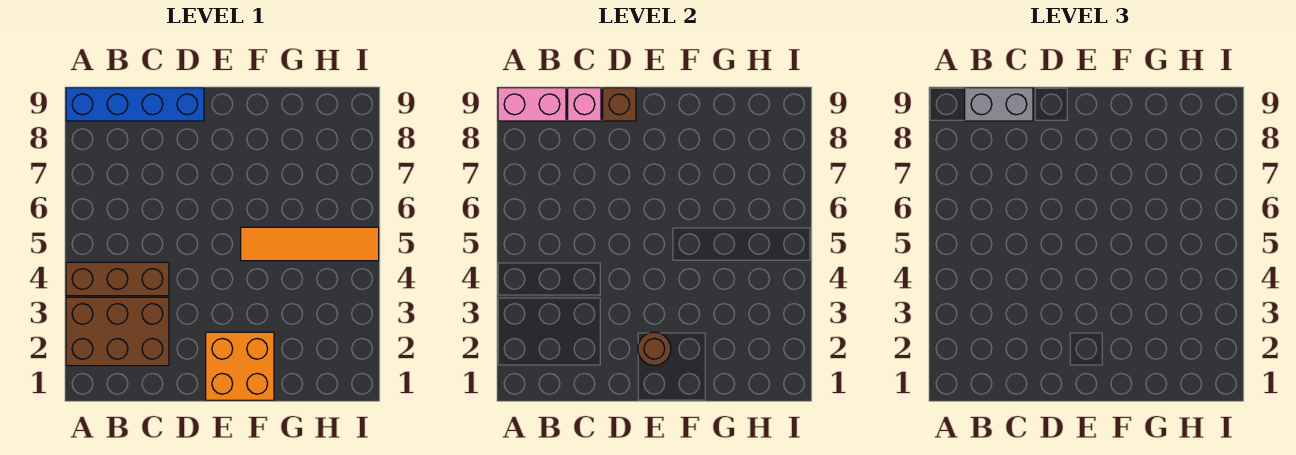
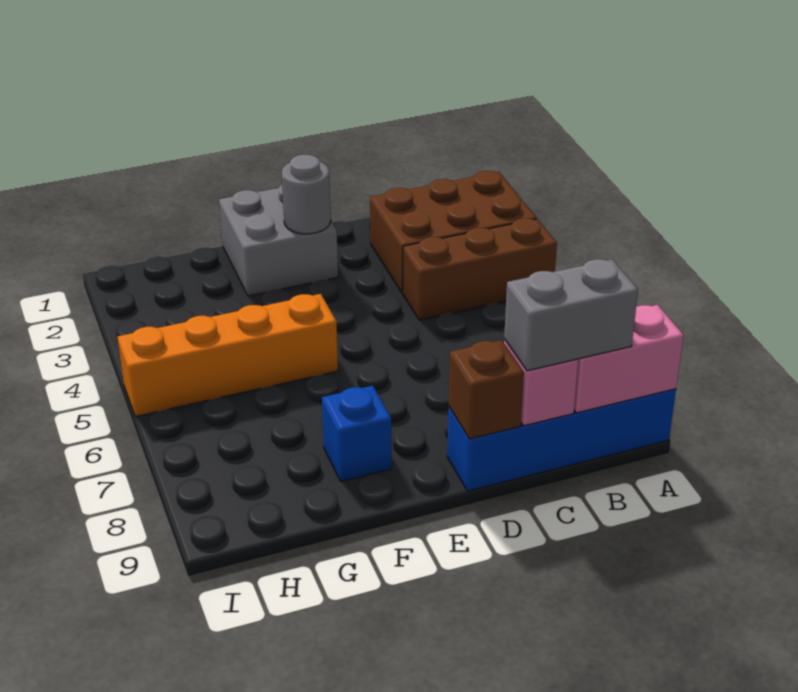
orange brick E1:F2 level 1 -> grey brick E1:F2 level 1
brown round brick E2 level 2 -> grey round brick E2 level 2
orange tile F5:I5 level 1 -> orange brick F5:I5 level 1
none -> blue brick F8 level 1

